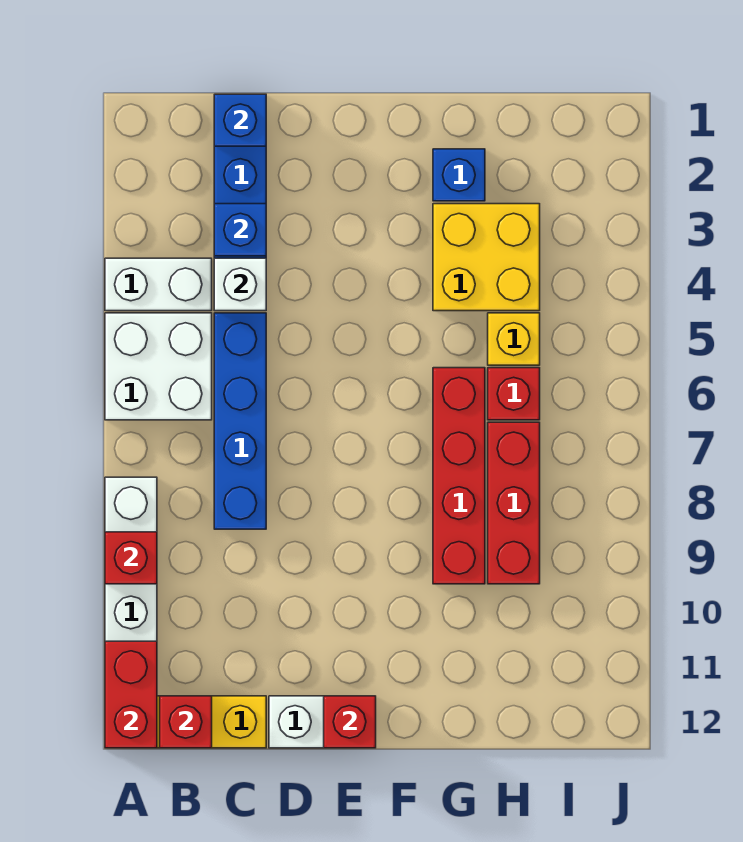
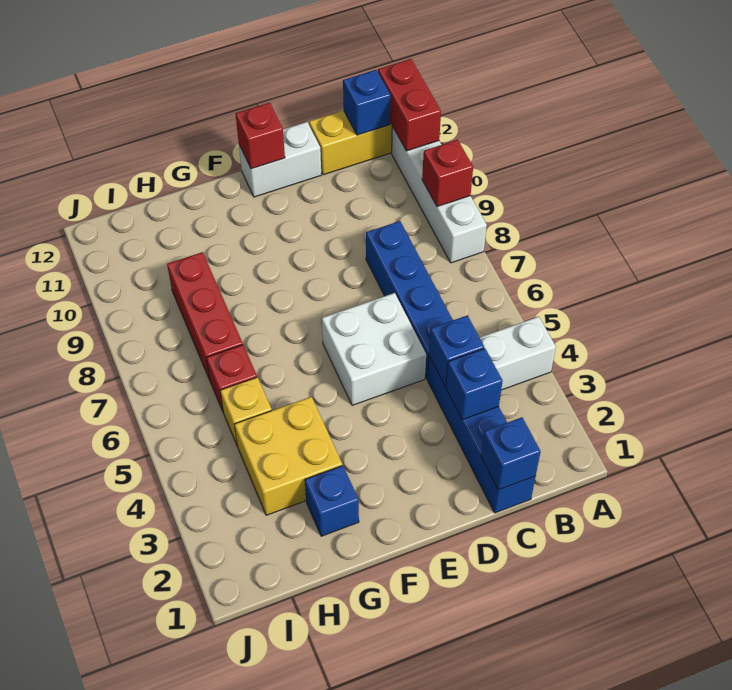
white brick A5:B6 level 1 -> white brick D5:E6 level 1
red brick B12 level 2 -> blue brick B12 level 2
white brick C4 level 2 -> blue brick C4 level 2
red brick G6:G9 level 1 -> none

